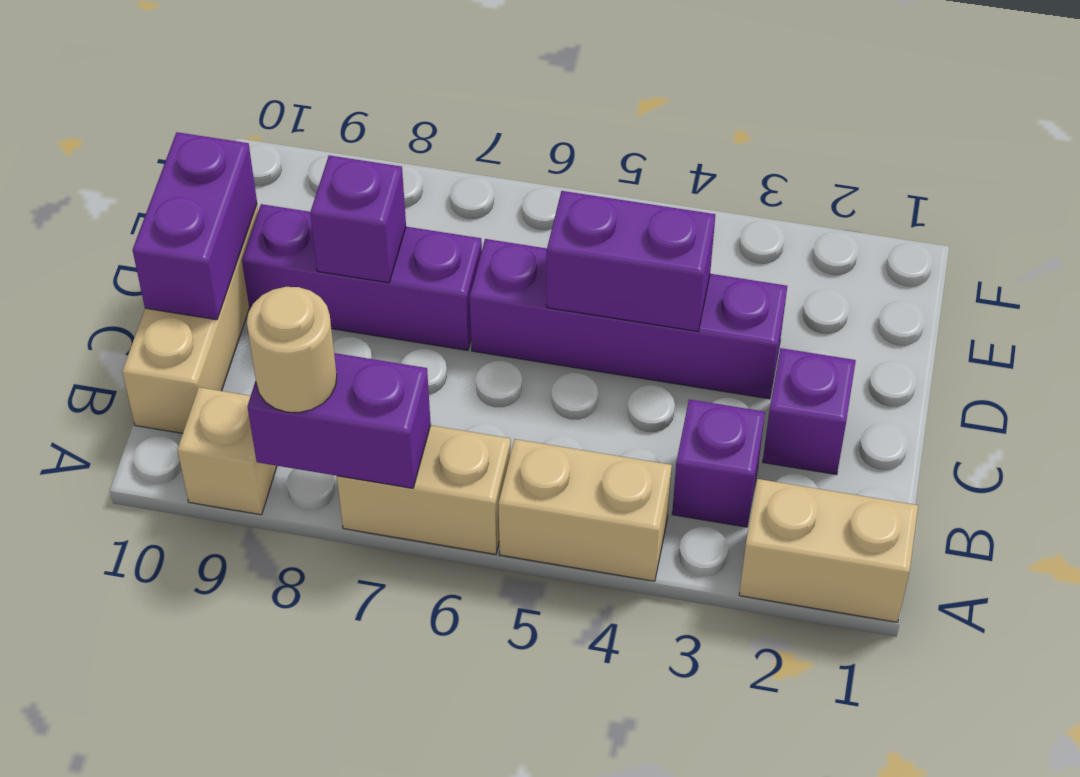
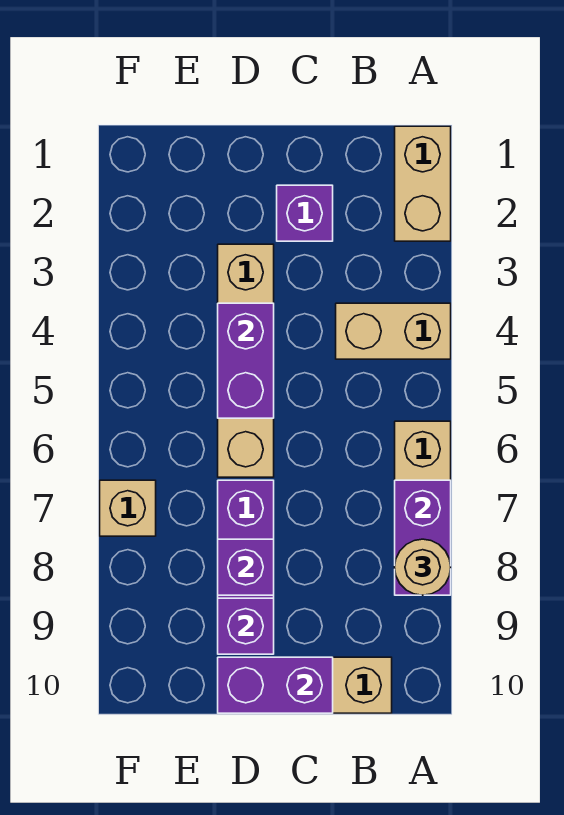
tan brick A4:A5 level 1 -> tan brick A4:B4 level 1
tan brick A9 level 1 -> tan brick F7 level 1
purple brick B3 level 1 -> purple brick D9 level 2
purple brick D3:D6 level 1 -> tan brick D3:D6 level 1

